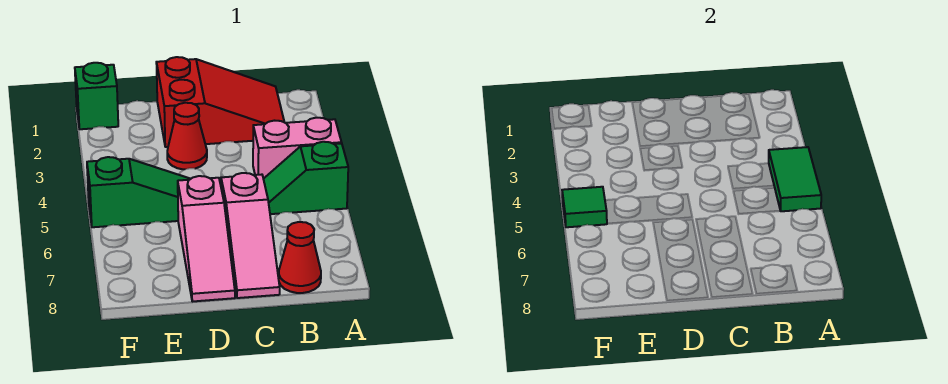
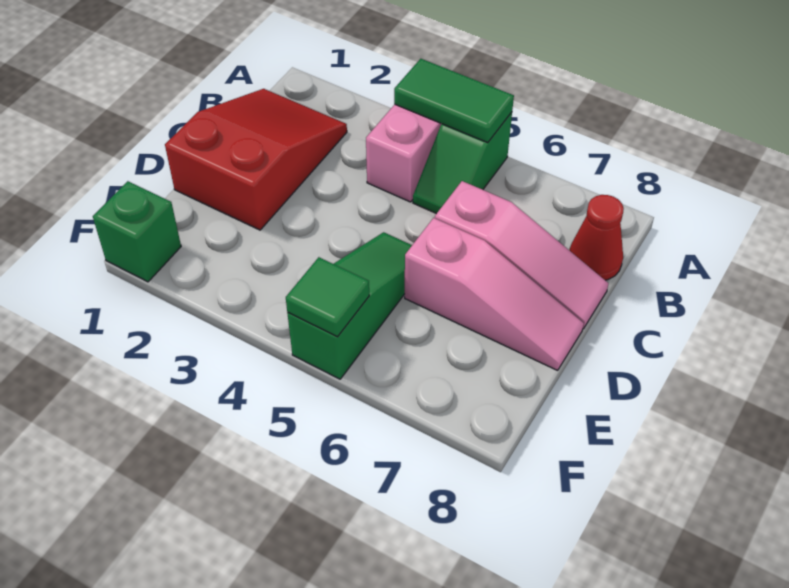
red cone D3 level 1 -> none

